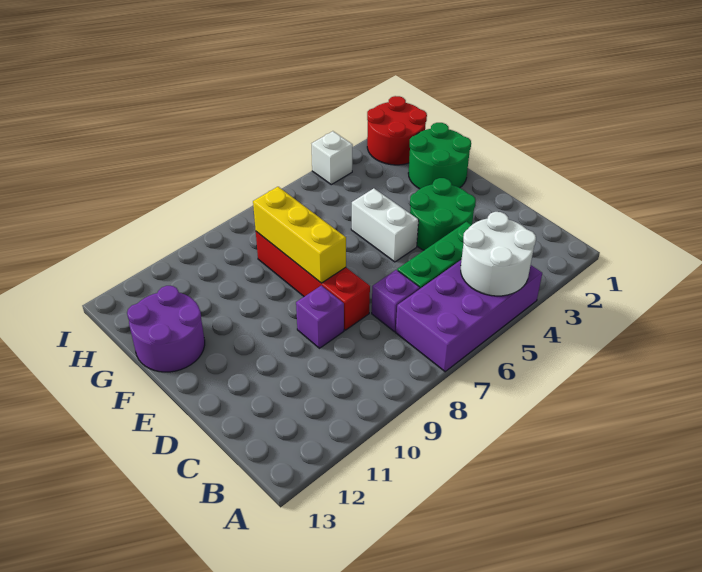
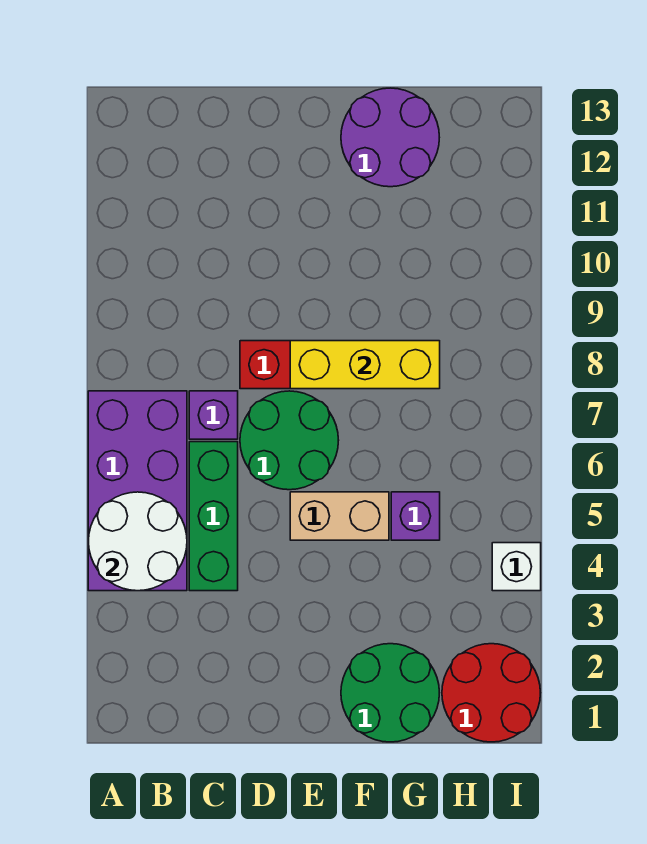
green round brick D3:E4 level 1 -> green round brick D6:E7 level 1
purple brick D9 level 1 -> purple brick G5 level 1
white brick E5:F5 level 1 -> tan brick E5:F5 level 1

